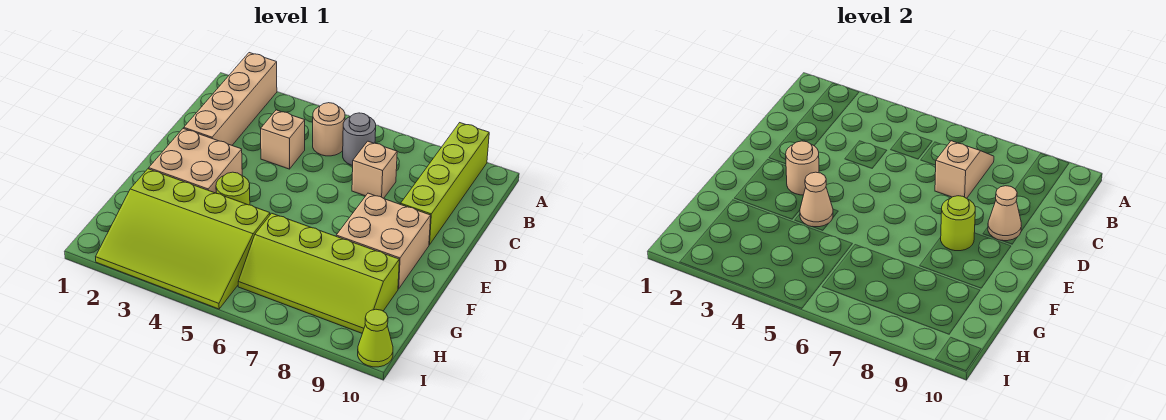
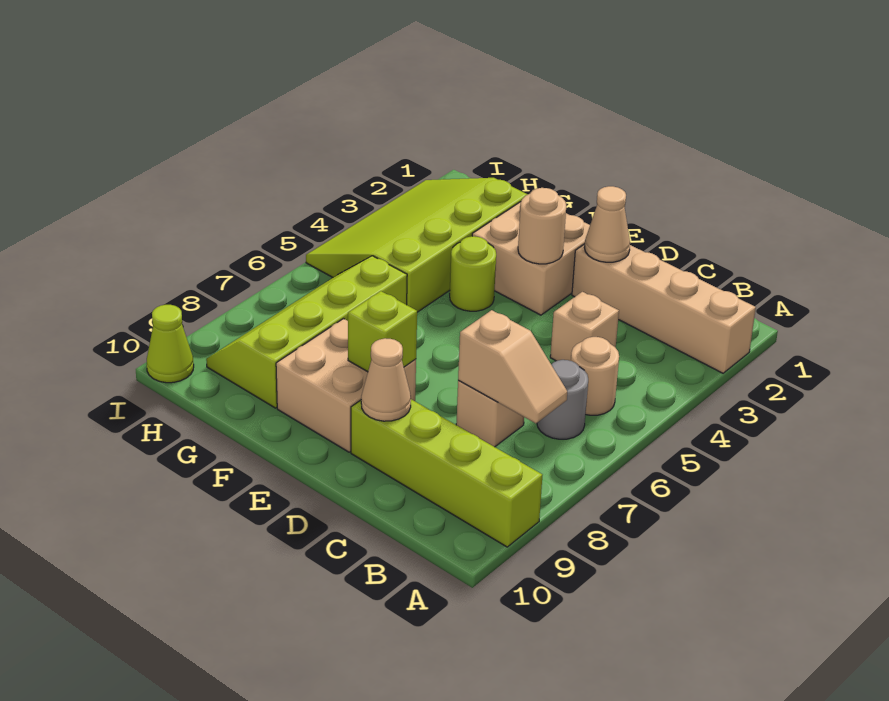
lime round brick E8 level 2 -> lime brick E8 level 2
tan cone F4 level 2 -> tan cone D2 level 2

